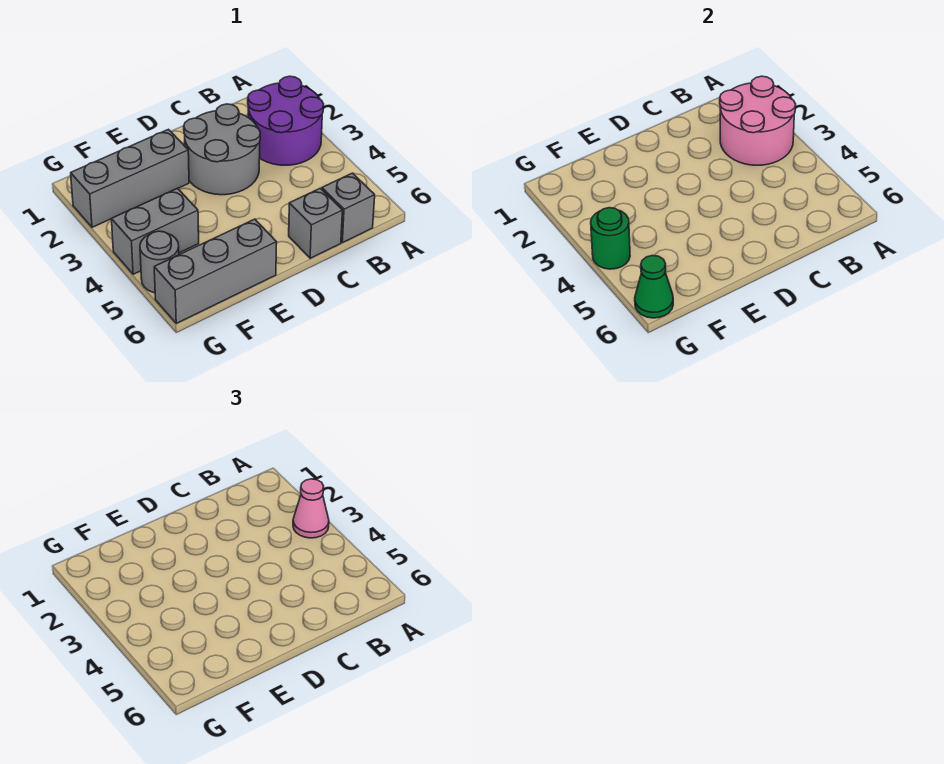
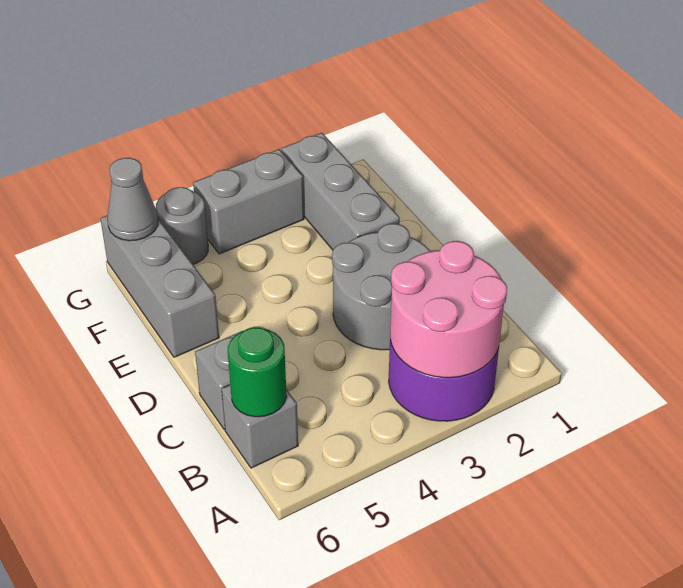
pink cone A3 level 3 -> none
grey brick F4:G4 level 1 -> grey brick G3:G4 level 1
green round brick G4 level 2 -> green round brick B6 level 2
green cone G6 level 2 -> grey cone G6 level 2

